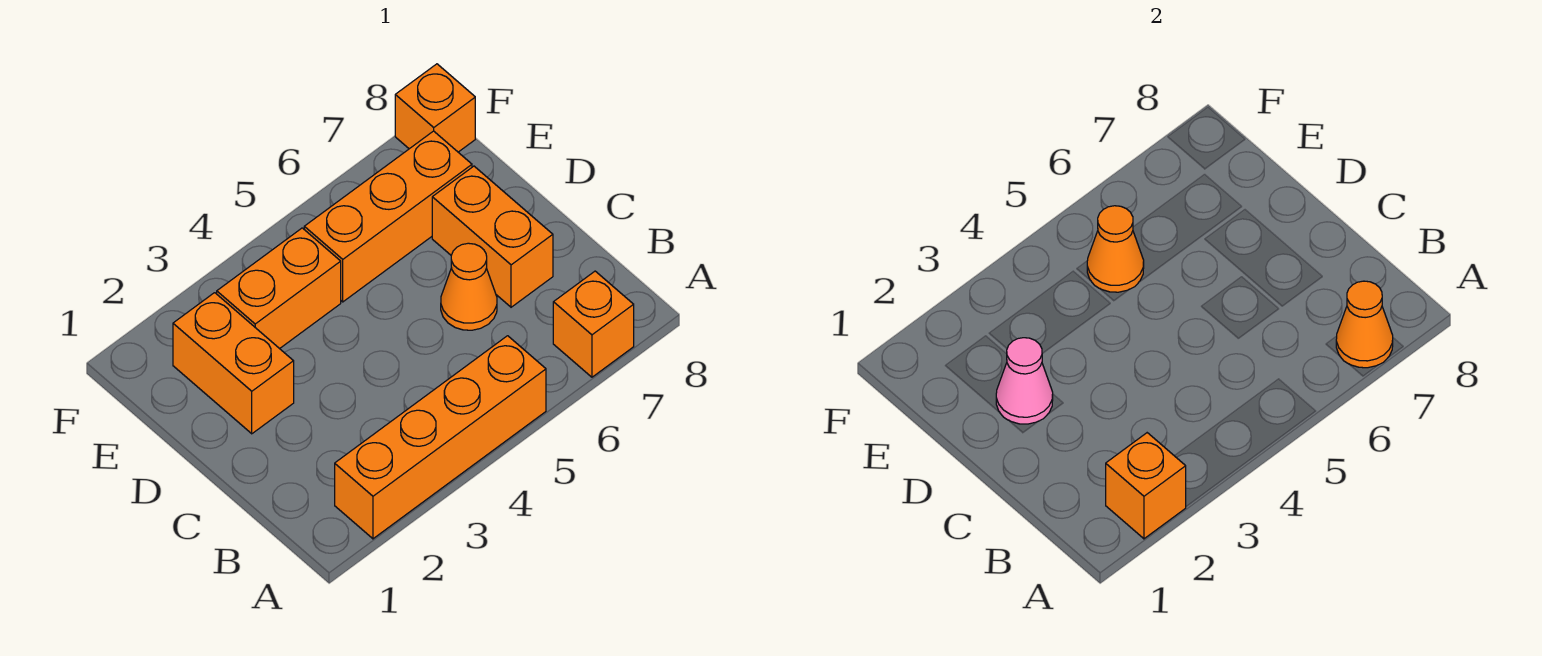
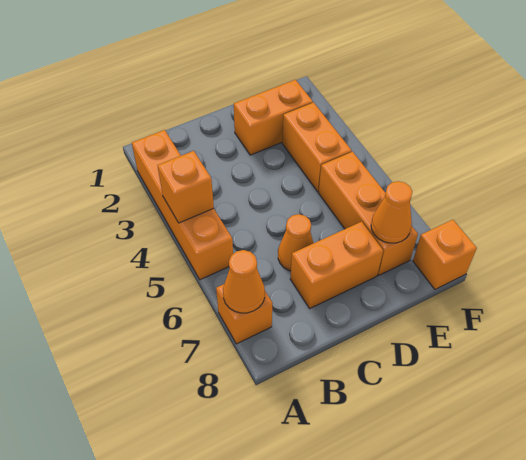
orange brick A2 level 2 -> orange brick A4 level 2
pink cone D2 level 2 -> none
orange cone E5 level 2 -> orange cone E7 level 2

